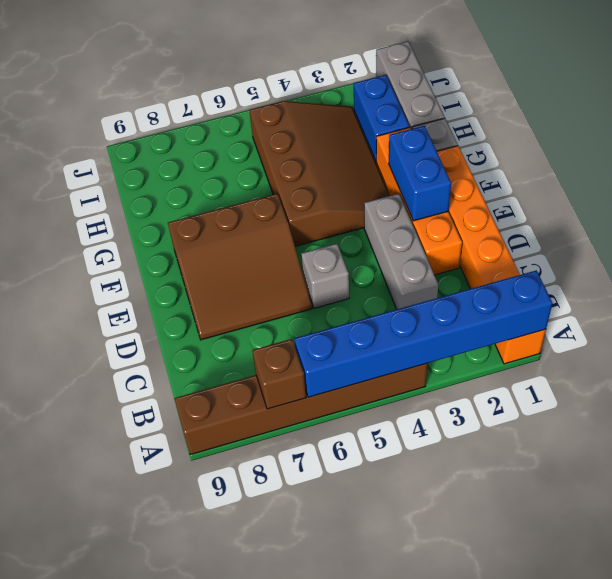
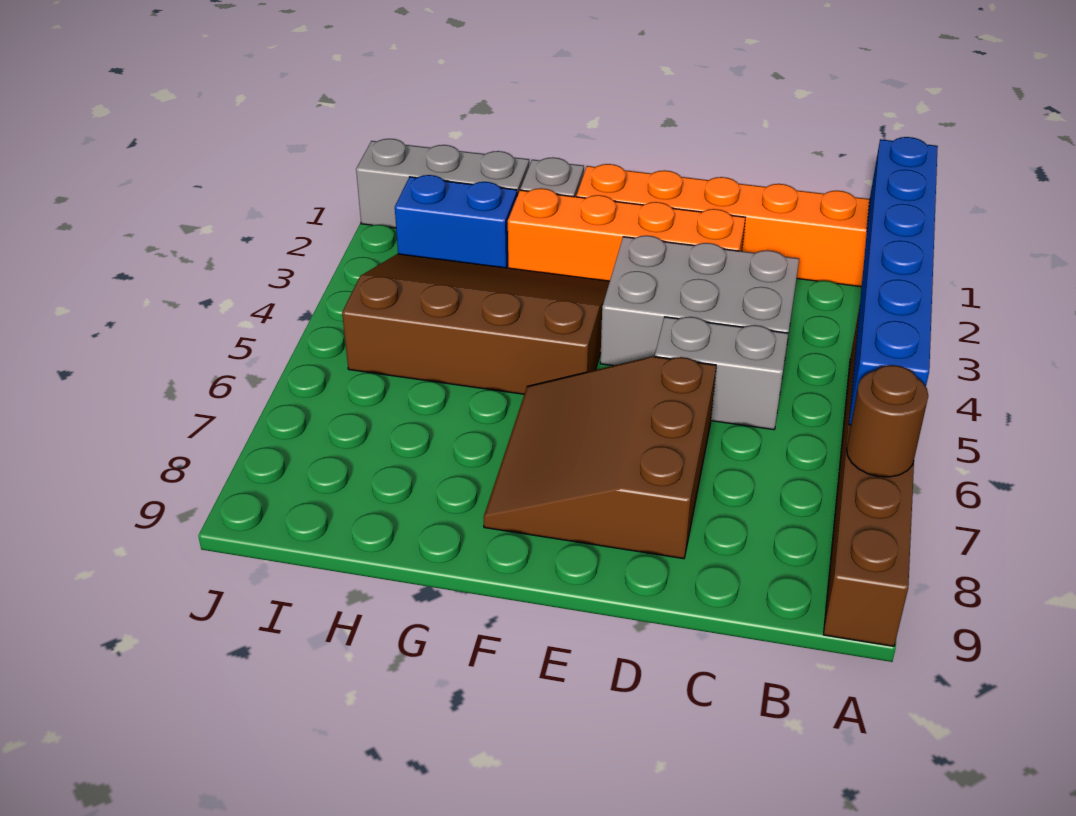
brown brick A7 level 2 -> brown round brick A7 level 2
grey brick C3:E3 level 1 -> grey brick C3:E4 level 1
grey brick D5 level 1 -> grey brick C5:D5 level 1
brown slope D6:F8 level 1 top F -> brown slope D6:F8 level 1 top D
blue brick E2:F2 level 2 -> none

